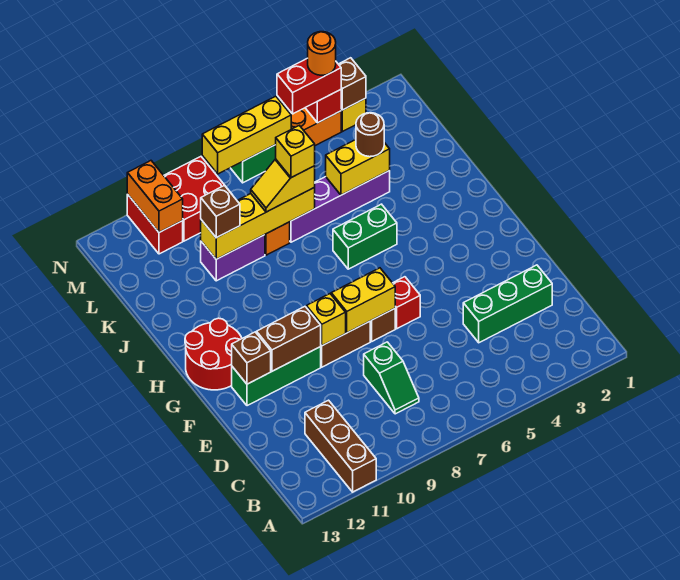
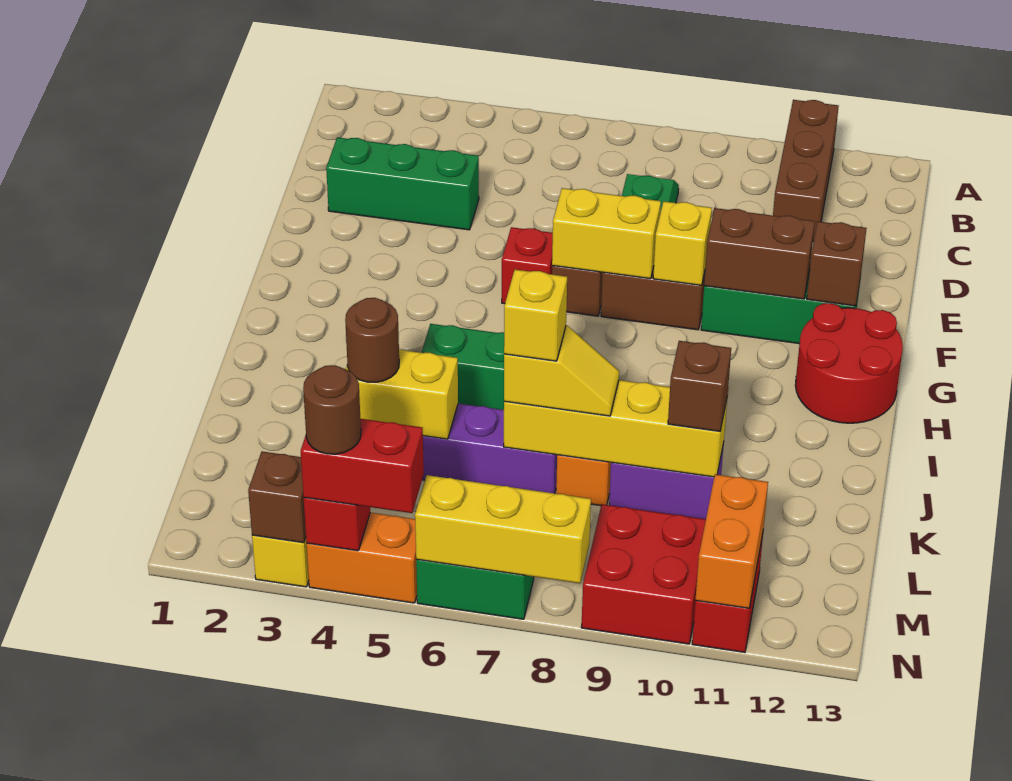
orange round brick N4 level 4 -> brown round brick N4 level 4

